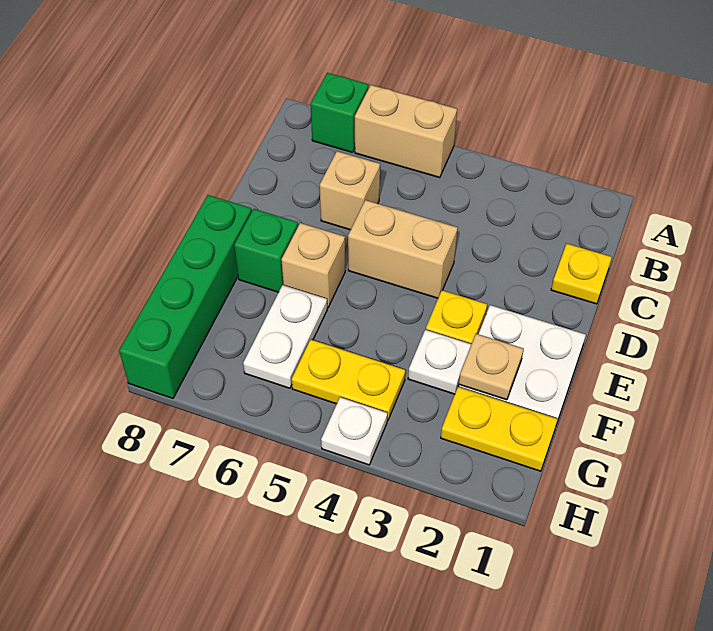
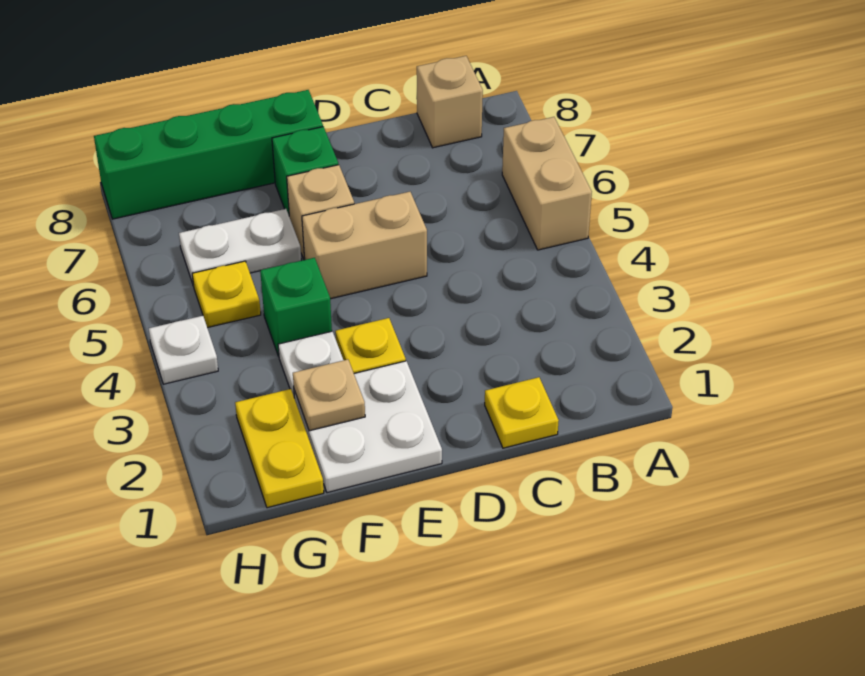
green brick A7 level 1 -> green brick F4 level 1
tan brick C6 level 1 -> tan brick B8 level 1
tan brick D4:D5 level 1 -> tan brick D5:E5 level 1
yellow plate G4:G5 level 1 -> yellow plate G5 level 1

